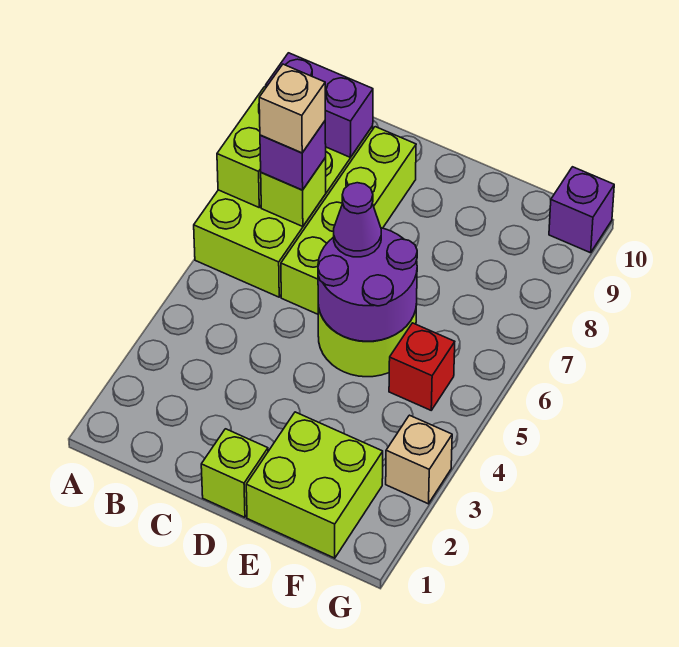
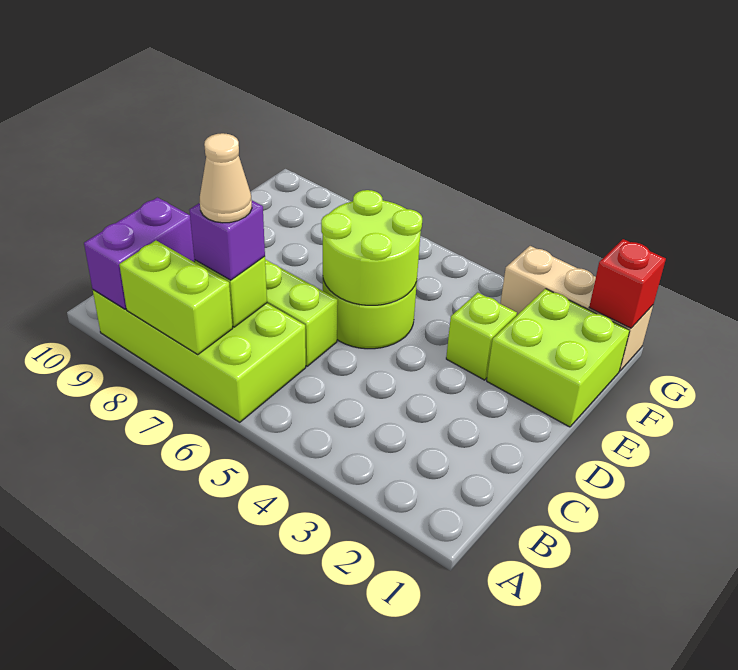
tan brick B7 level 4 -> tan cone B7 level 4
lime brick D1 level 1 -> lime brick E3 level 1
purple round brick D5:E6 level 2 -> lime round brick D5:E6 level 2
purple cone D6 level 3 -> none
red brick F5 level 1 -> red brick G1 level 2
tan brick G3 level 1 -> tan brick G1:G3 level 1
purple brick G10 level 1 -> none

